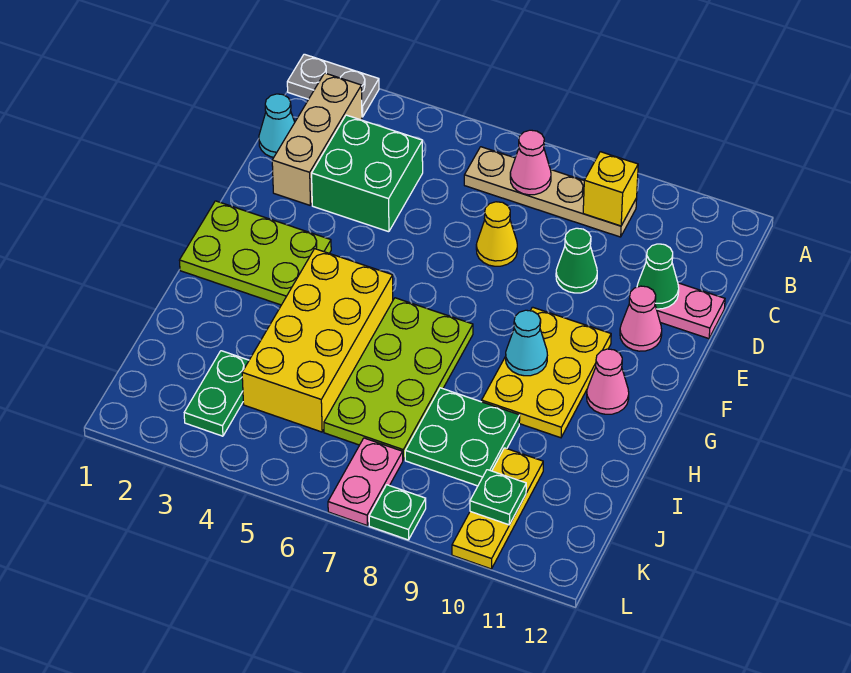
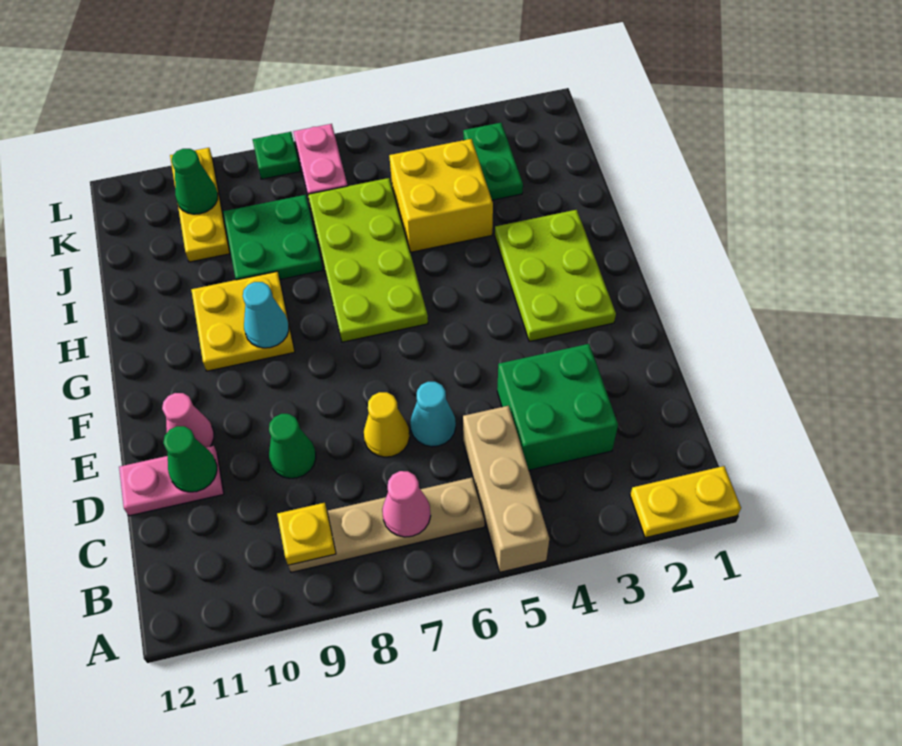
grey plate A1:A2 level 1 -> yellow plate A1:A2 level 1
tan brick B2:D2 level 1 -> tan brick A5:C5 level 1
yellow brick B9 level 2 -> yellow plate B9 level 2
cyan cone C1 level 1 -> cyan cone D6 level 1
lime plate F1:G3 level 1 -> lime plate F2:H3 level 1
yellow plate F9:H10 level 1 -> yellow plate G9:H10 level 1
yellow brick G4:J5 level 1 -> yellow brick I4:J5 level 1
pink cone G11 level 1 -> none
green plate K10 level 2 -> green cone K10 level 2

